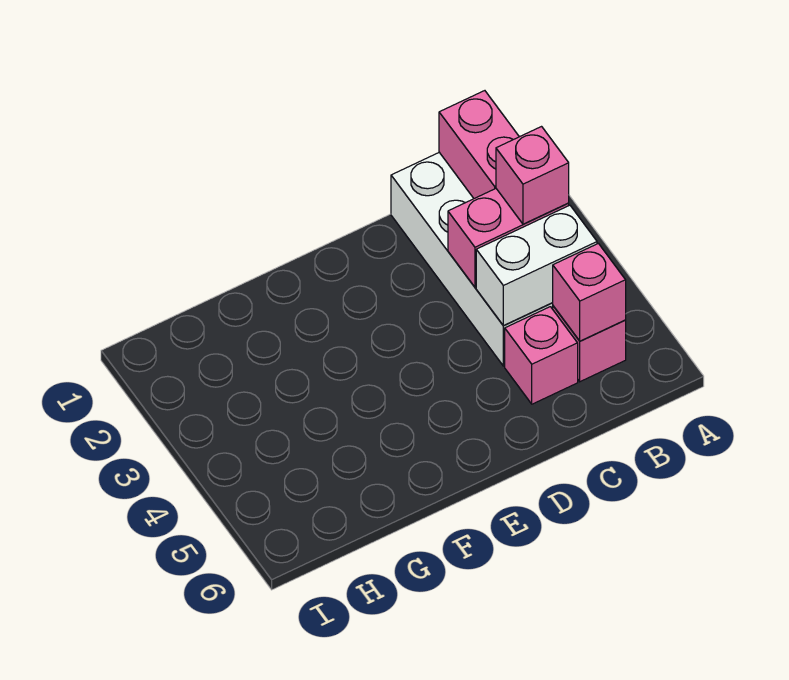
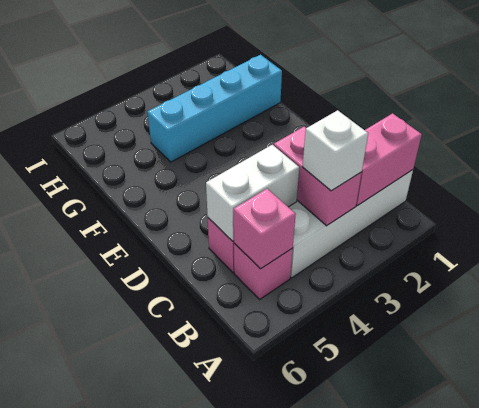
pink brick B3 level 3 -> white brick B3 level 3
white brick B4:C4 level 2 -> white brick C4:C5 level 2
none -> cyan brick G1:G4 level 1

